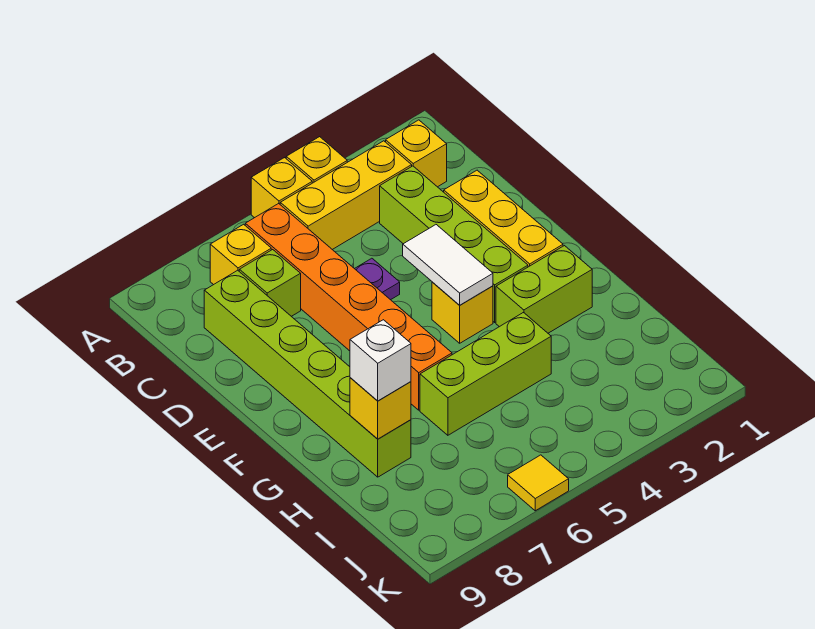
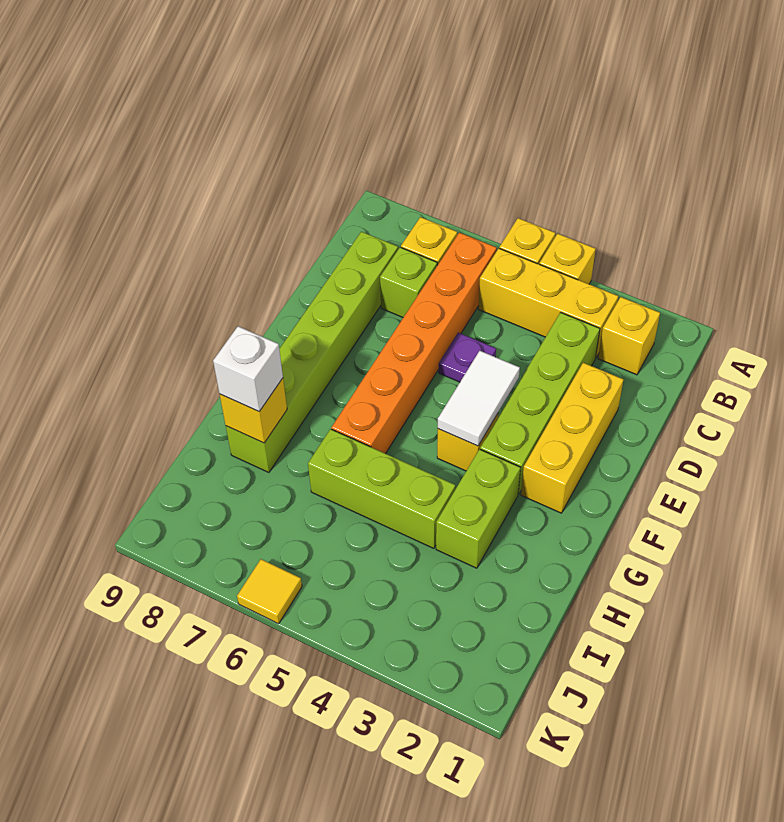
lime brick G2:G3 level 1 -> lime brick G3:H3 level 1

